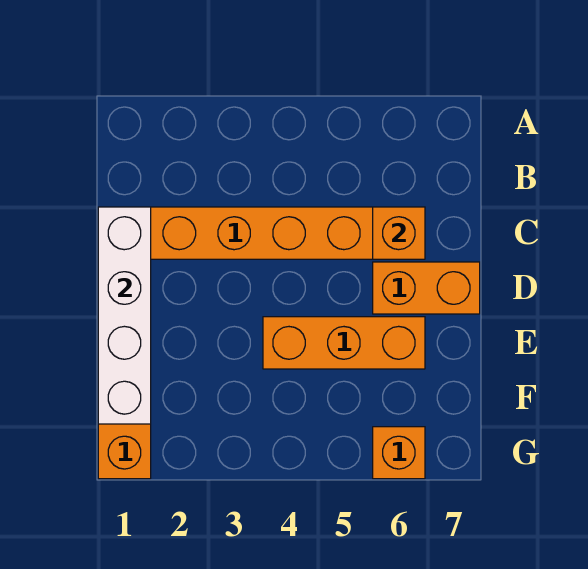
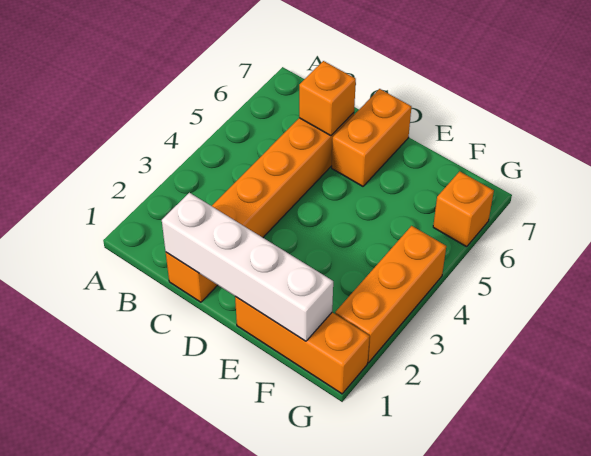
orange brick E4:E6 level 1 -> orange brick G2:G4 level 1

